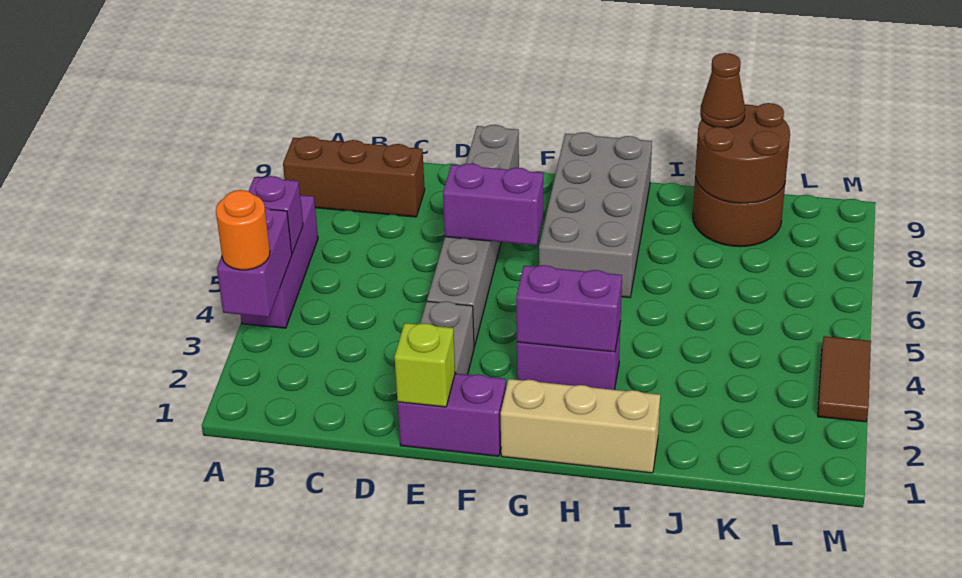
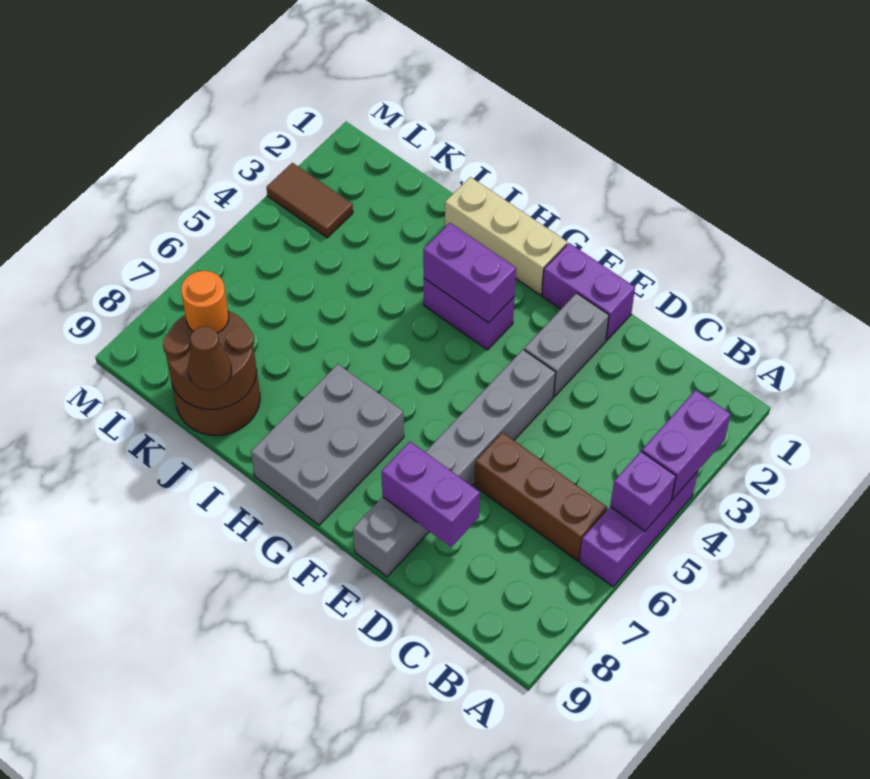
orange round brick A3 level 3 -> orange round brick K8 level 3
brown brick A8:C8 level 1 -> brown brick B6:D6 level 1
lime brick E1 level 2 -> none
purple brick E6:F6 level 2 -> purple brick D8:E8 level 2
grey brick G6:H9 level 1 -> grey brick G7:H9 level 1
brown tile M3:M4 level 1 -> brown tile L3:M3 level 1

